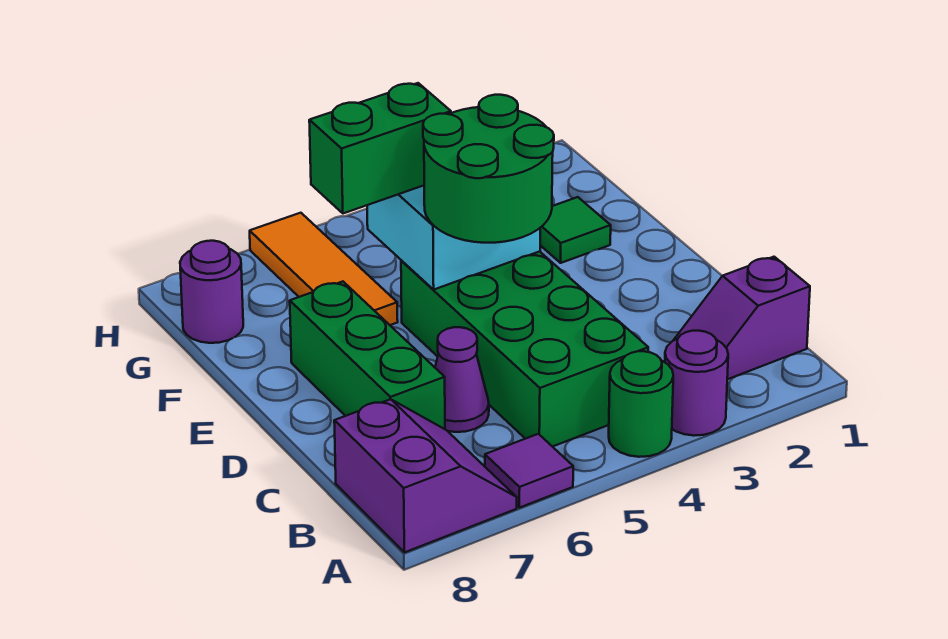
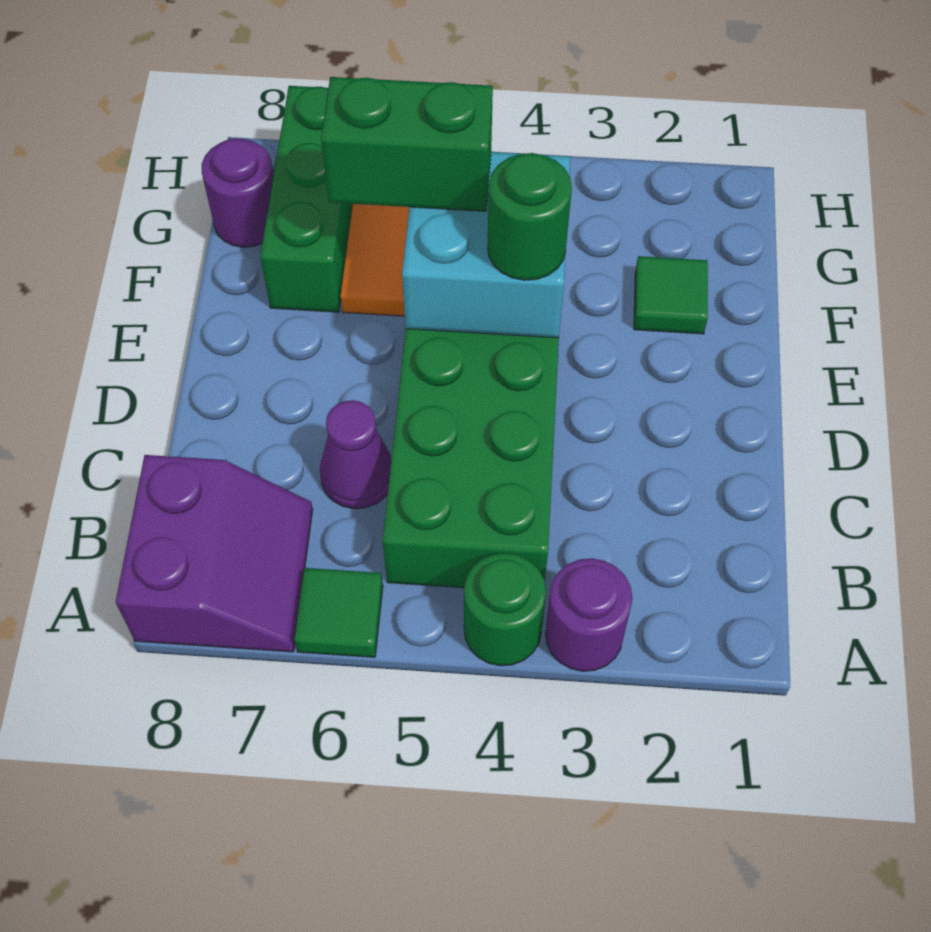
purple tile A6 level 1 -> green tile A6 level 1
purple slope B1:B2 level 1 top 1 -> none
green brick C7:E7 level 1 -> green brick F7:H7 level 1
green round brick D4:E5 level 3 -> green round brick E4 level 3

